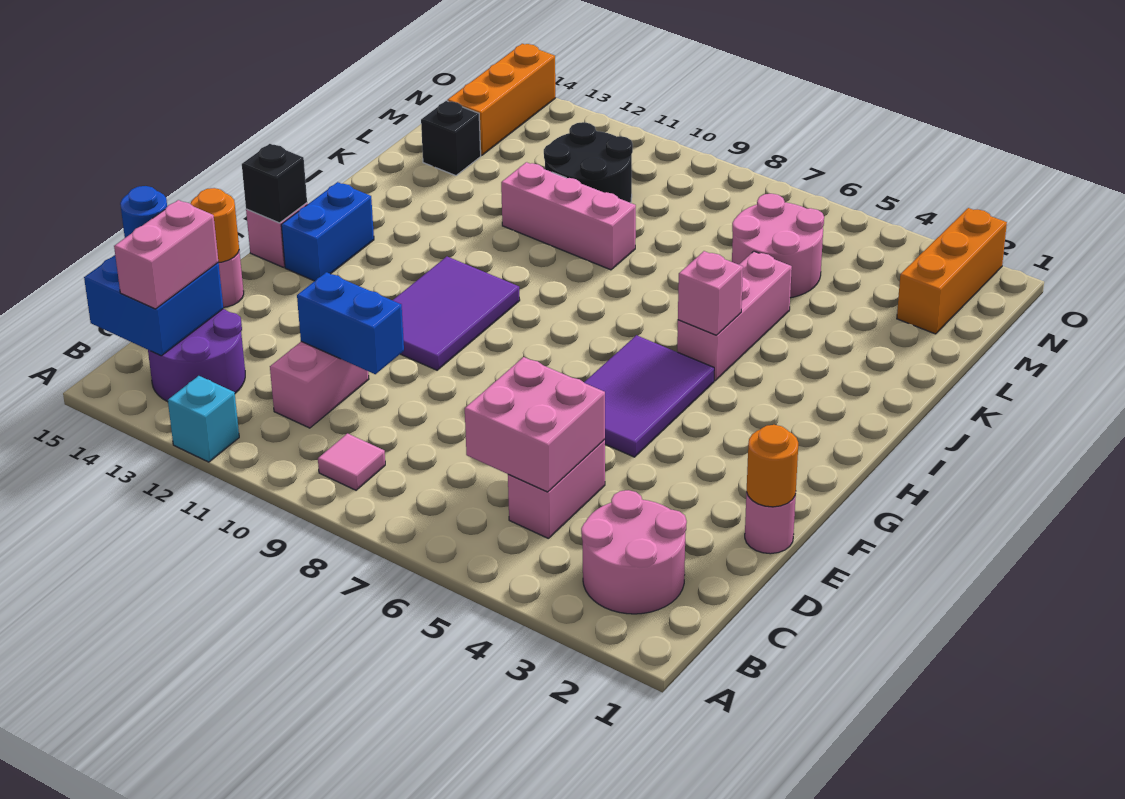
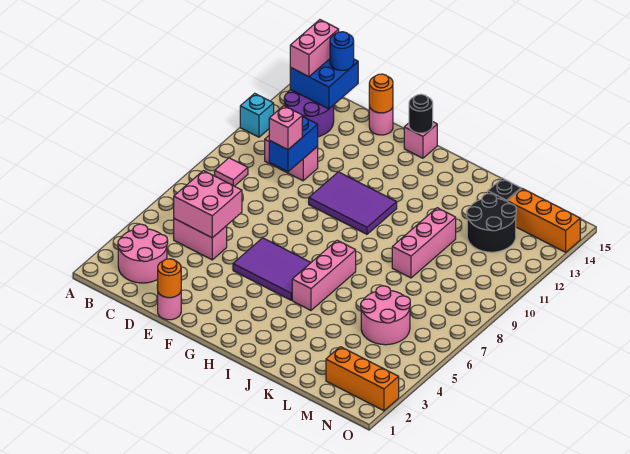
pink brick B14:C14 level 3 -> pink brick B14:B15 level 3
blue brick G14:H14 level 1 -> none
black brick G15 level 2 -> black round brick G15 level 2
pink brick I5:K5 level 1 -> pink brick I5:I7 level 1
pink brick I5 level 2 -> pink brick D10 level 3
black round brick L10:M11 level 1 -> black round brick L12:M13 level 1

